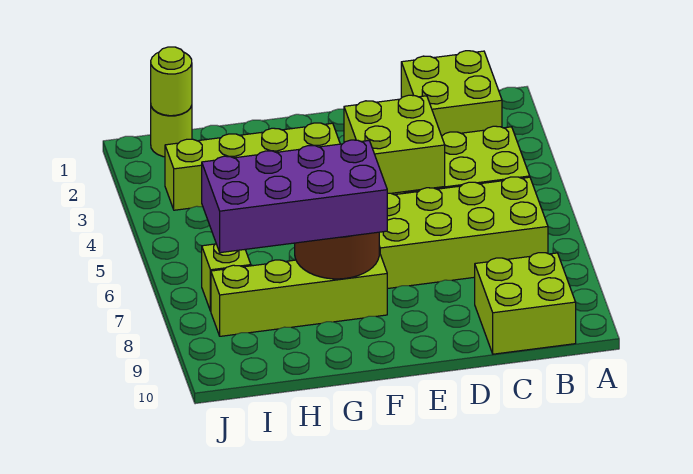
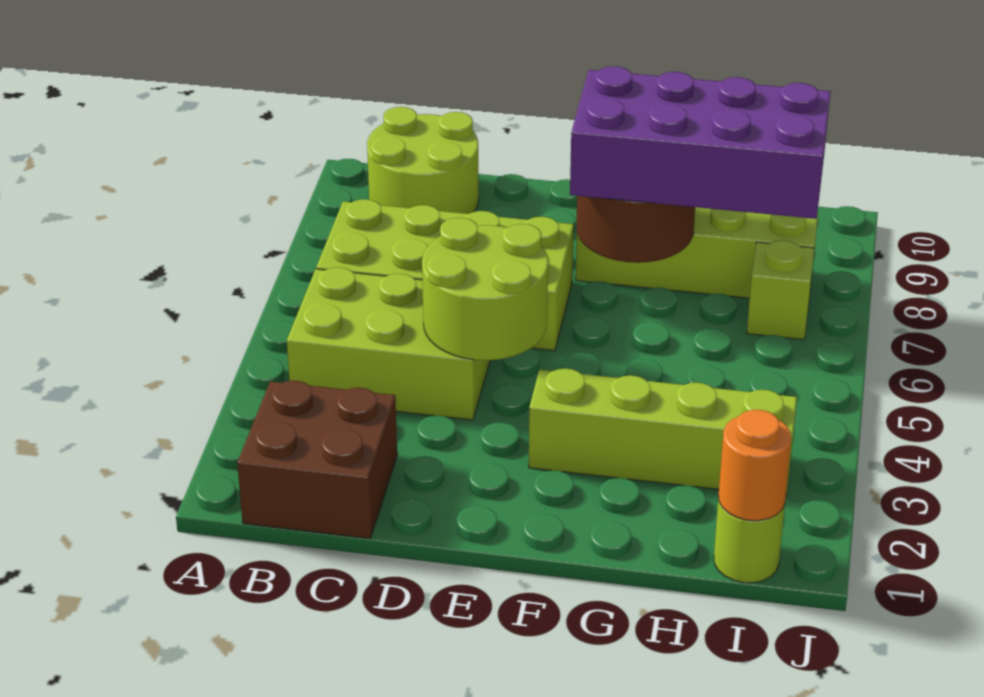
lime brick B1:C2 level 1 -> brown brick B1:C2 level 1
lime brick B9:C10 level 1 -> lime round brick B9:C10 level 1
lime brick D4:E5 level 2 -> lime round brick D4:E5 level 2
lime round brick I1 level 2 -> orange round brick I1 level 2

